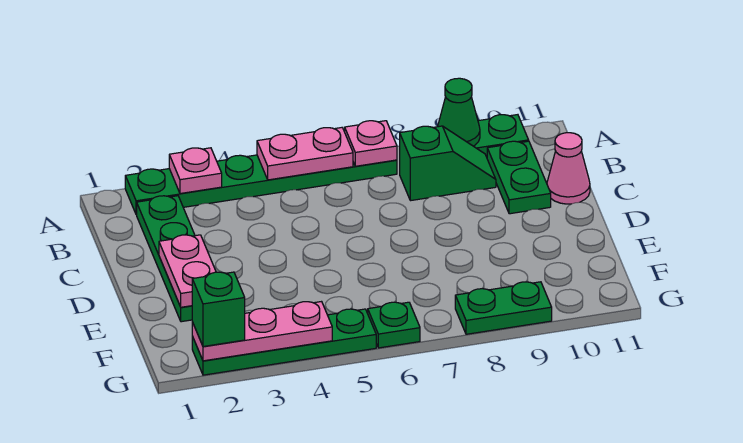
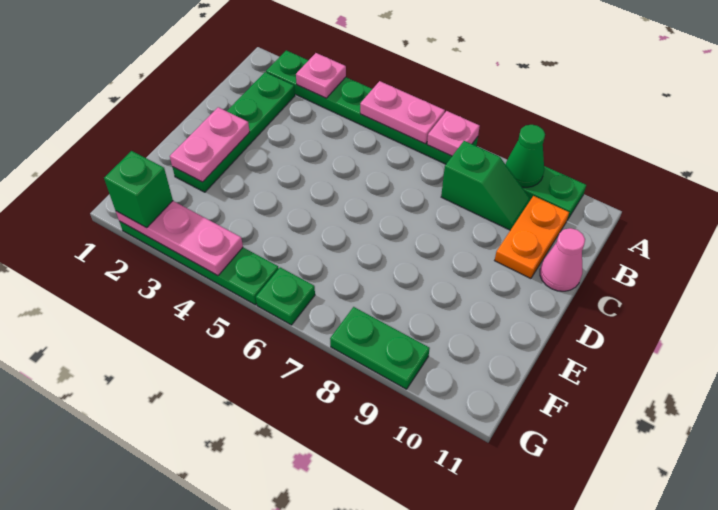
green plate B10:C10 level 1 -> orange plate B10:C10 level 1

